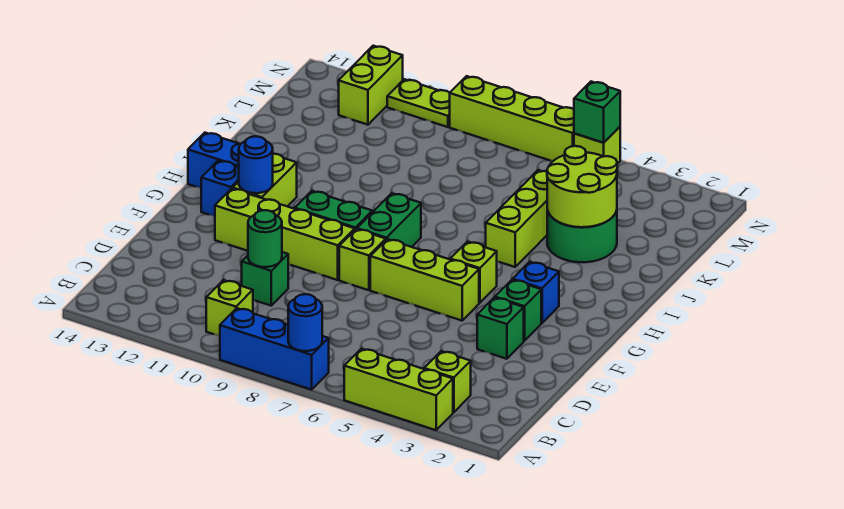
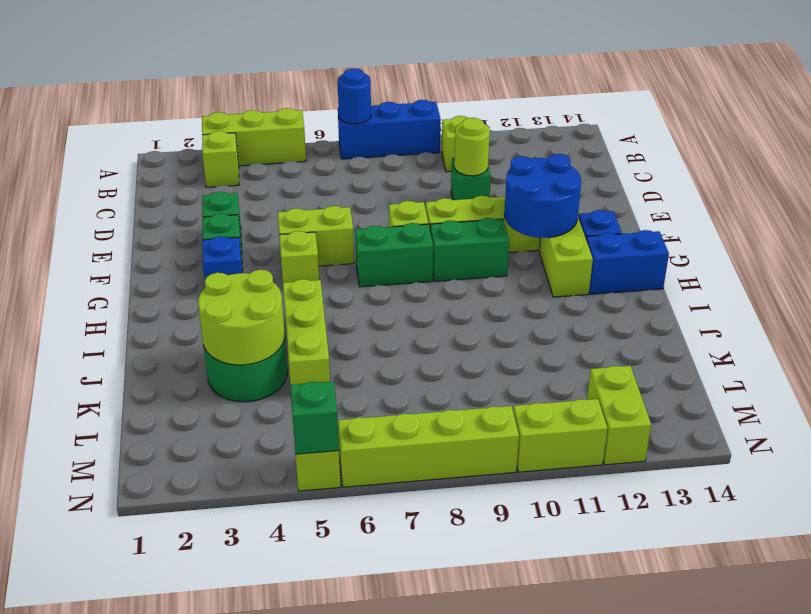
green round brick D10 level 2 -> lime round brick D10 level 2
lime brick F5:F7 level 1 -> lime brick F5:F6 level 1
green brick G8:H8 level 1 -> green brick G7:G8 level 1
blue round brick G12 level 2 -> blue round brick F11:G12 level 2
lime plate N10:N11 level 1 -> lime brick N10:N11 level 1

